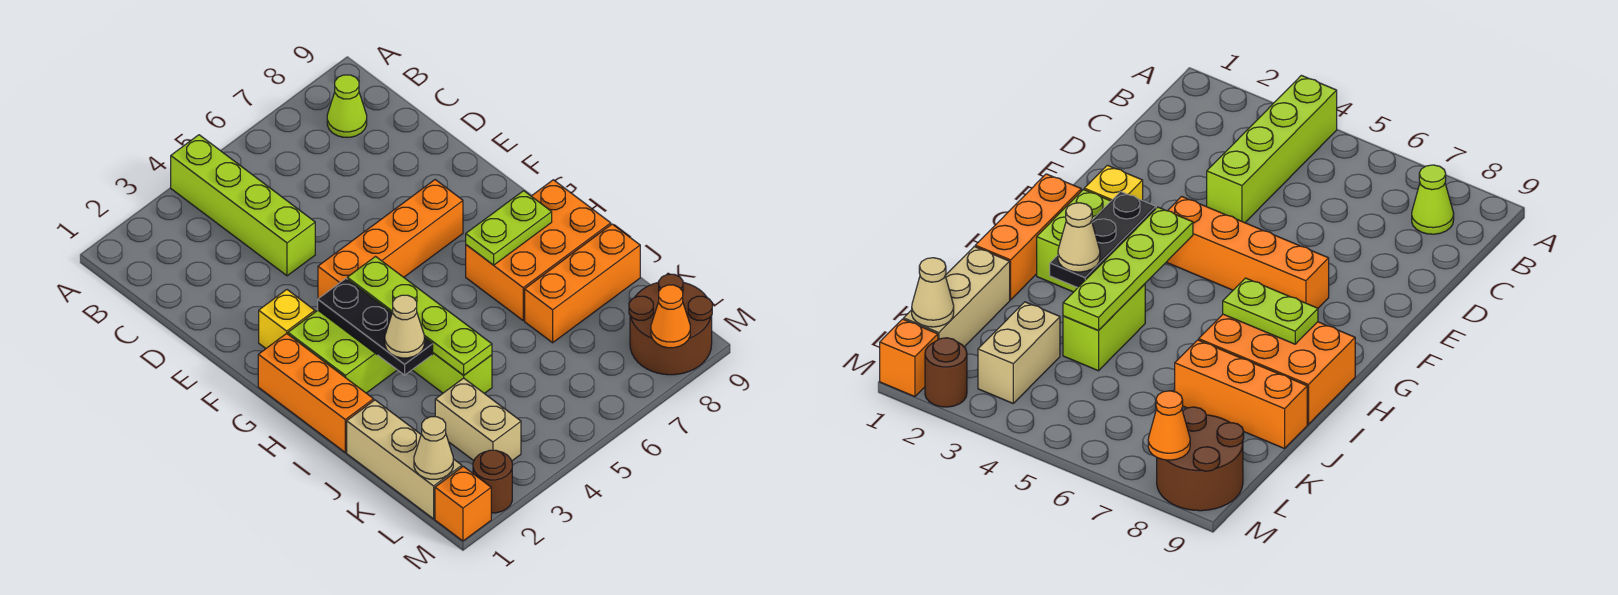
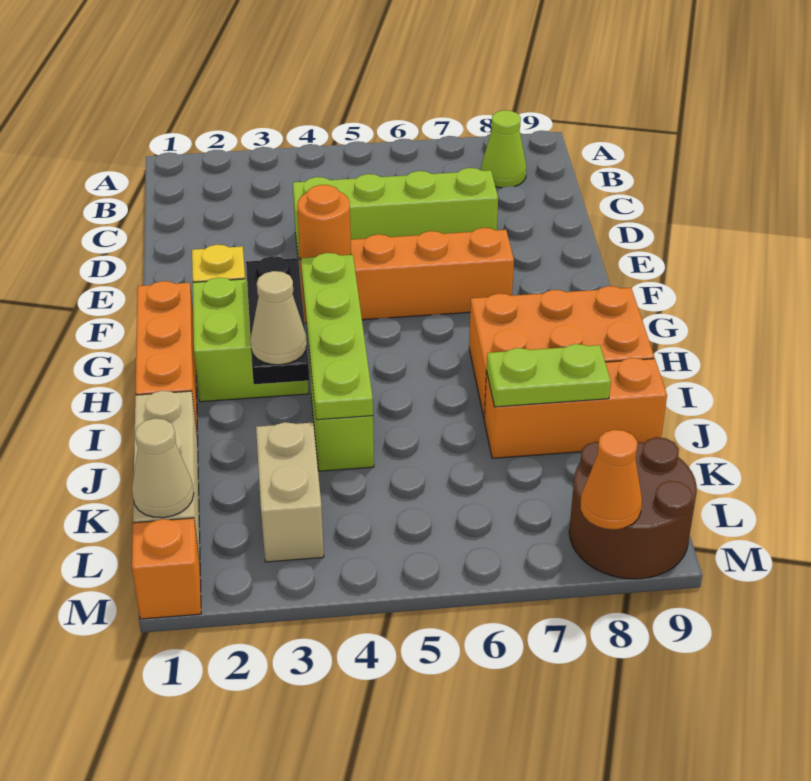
lime brick A4:D4 level 1 -> lime brick D4:D7 level 1
none -> orange round brick F4 level 2
lime plate H7:H8 level 2 -> lime plate J7:J8 level 2
brown round brick M2 level 1 -> none

